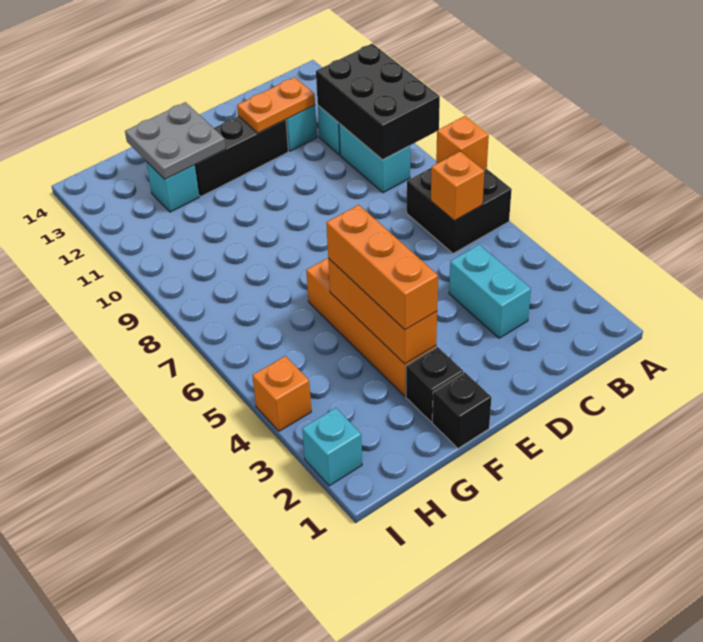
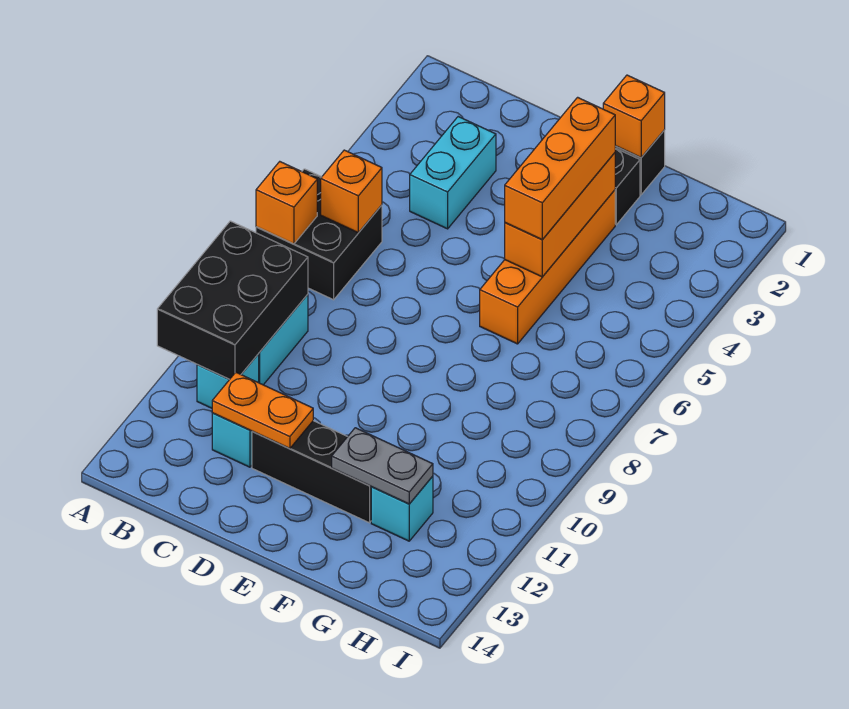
grey plate F12:G13 level 2 -> grey plate F12:G12 level 2
cyan brick I2 level 1 -> none
orange brick I4 level 1 -> orange brick F1 level 2

